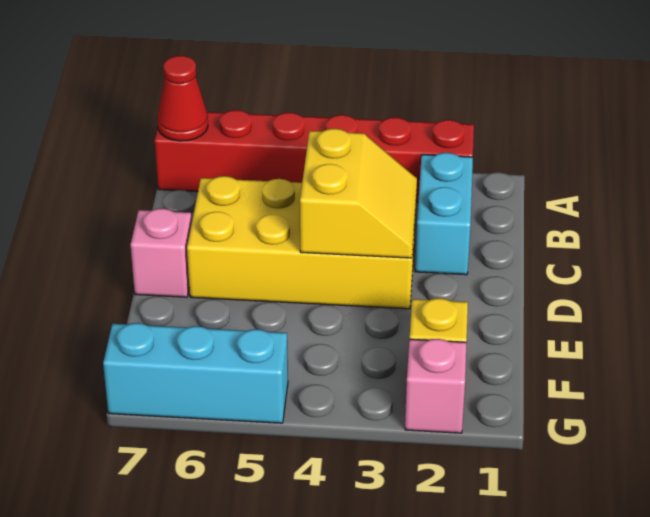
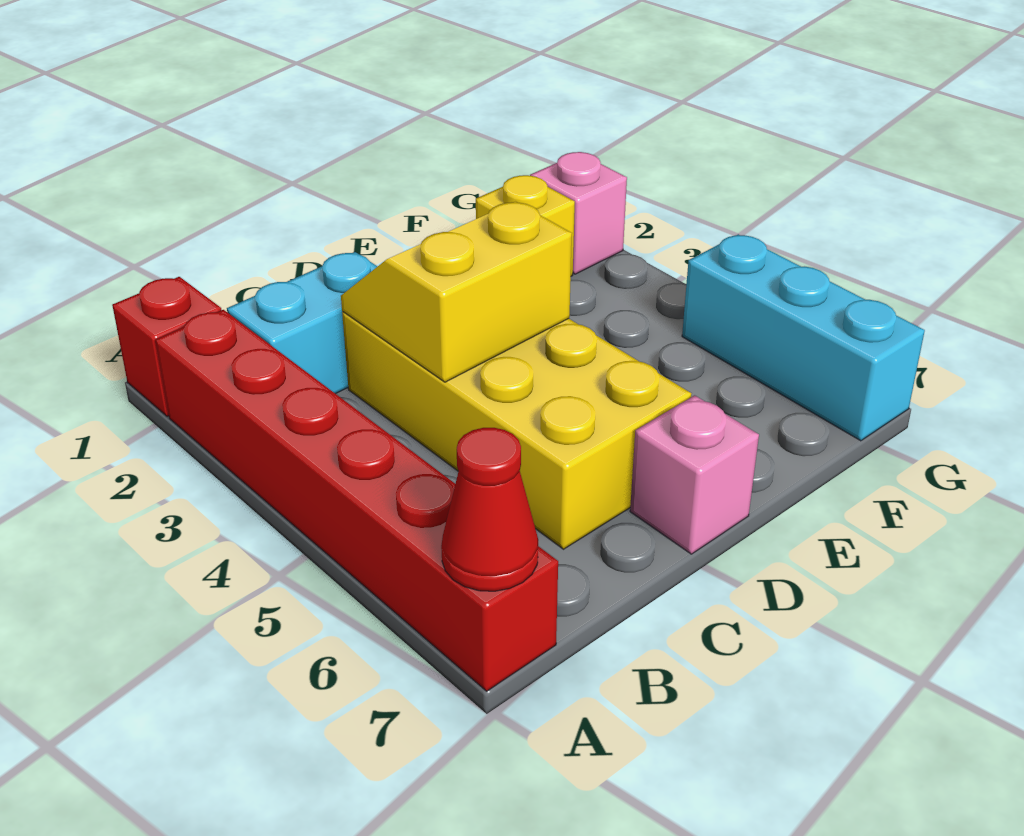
none -> red brick A1 level 1

